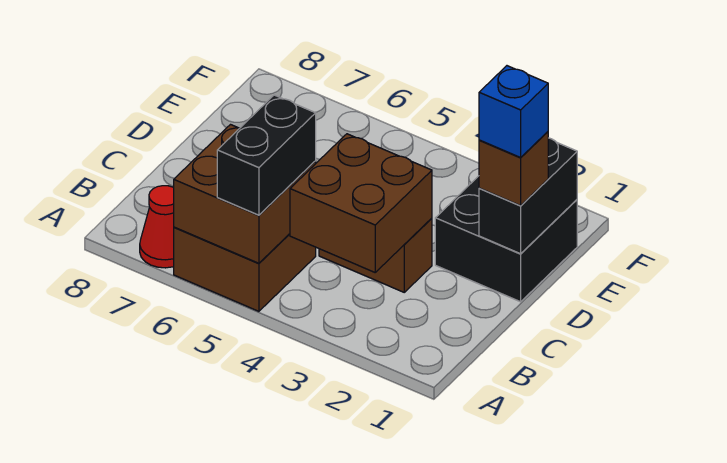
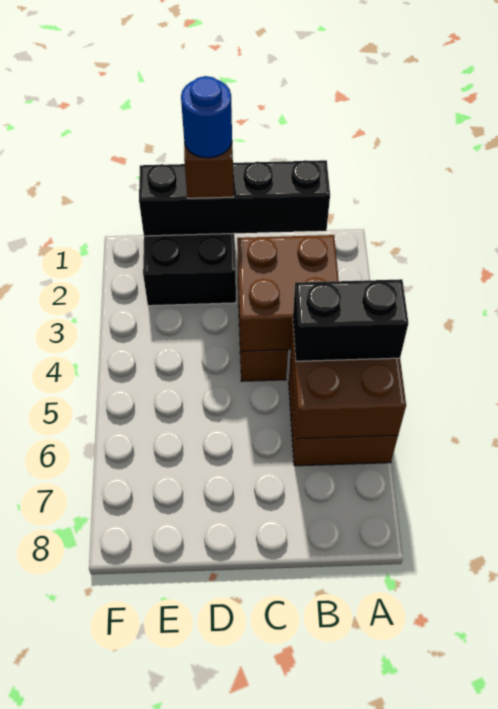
red cone A7 level 1 -> none
black brick D1:E1 level 2 -> black brick B1:E1 level 2
blue brick D1 level 4 -> blue round brick D1 level 4

